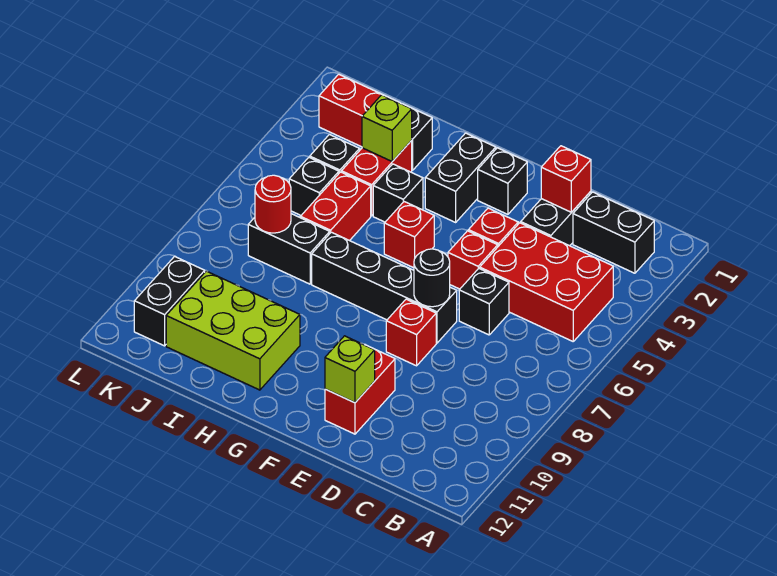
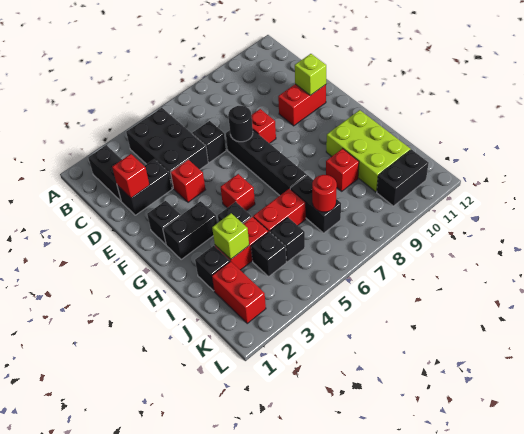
red brick B4:D5 level 1 -> black brick B4:D5 level 1
red brick E5 level 1 -> red brick I9 level 1

